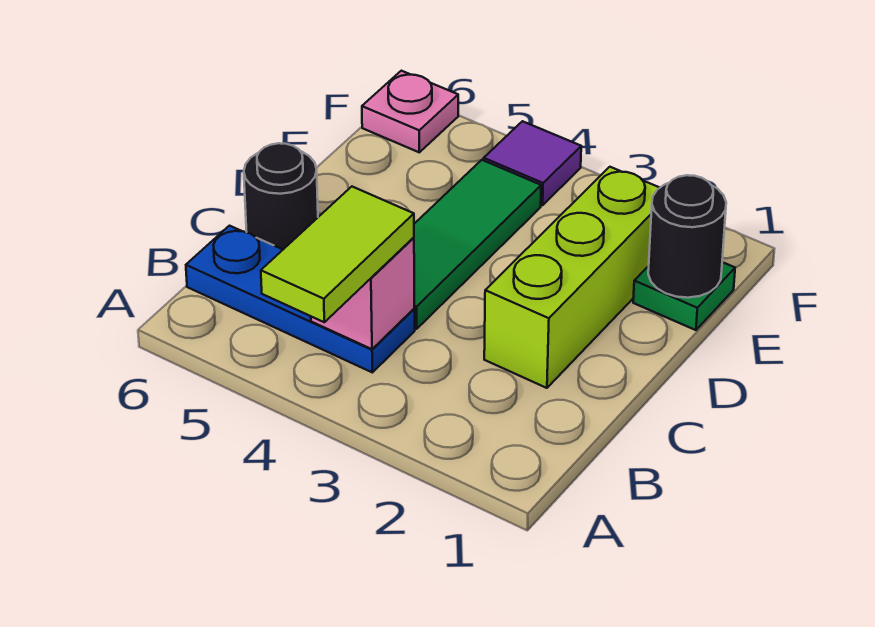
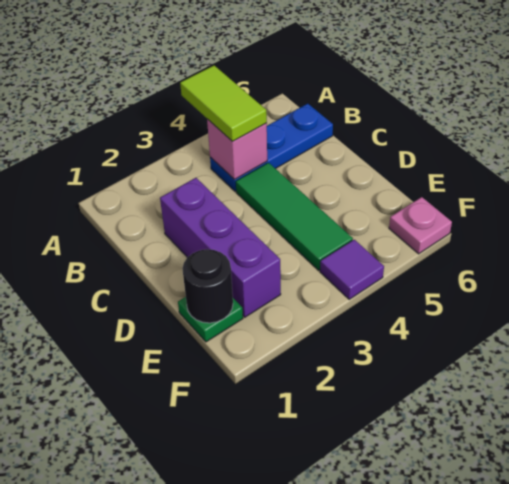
lime brick C2:E2 level 1 -> purple brick C2:E2 level 1
black round brick C6 level 1 -> none

